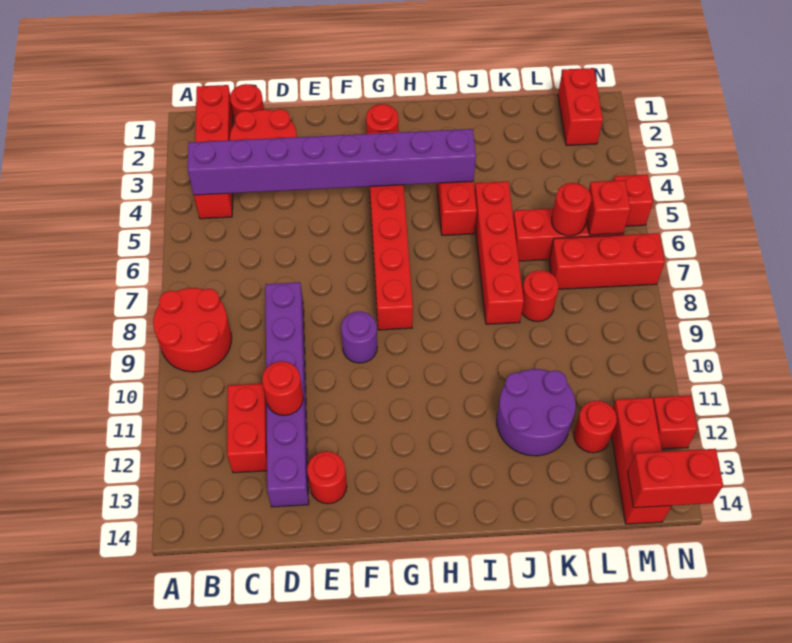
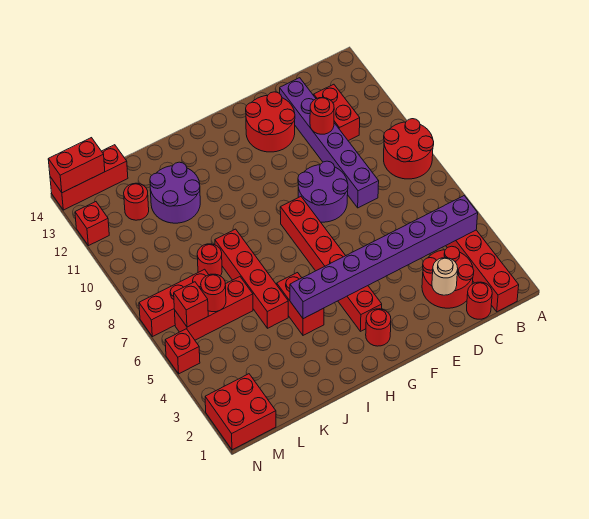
none -> tan round brick D2 level 2
red round brick E13 level 1 -> red round brick E12:F13 level 1
purple round brick F9 level 1 -> purple round brick E8:F9 level 1
red brick M1:M2 level 1 -> red brick M1:N2 level 1
red brick M12:M14 level 1 -> red brick L14:N14 level 1

